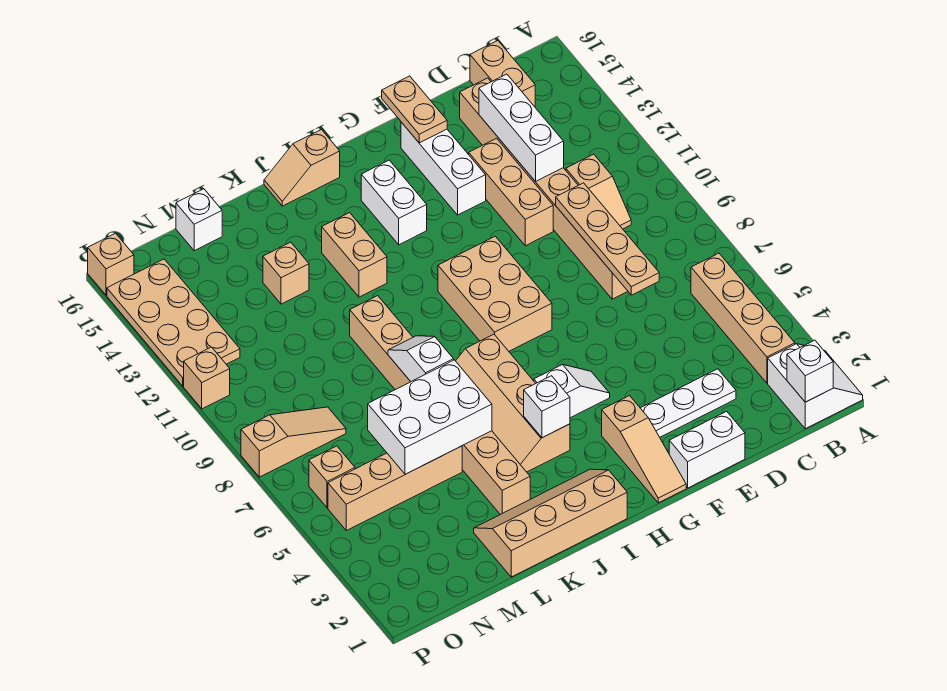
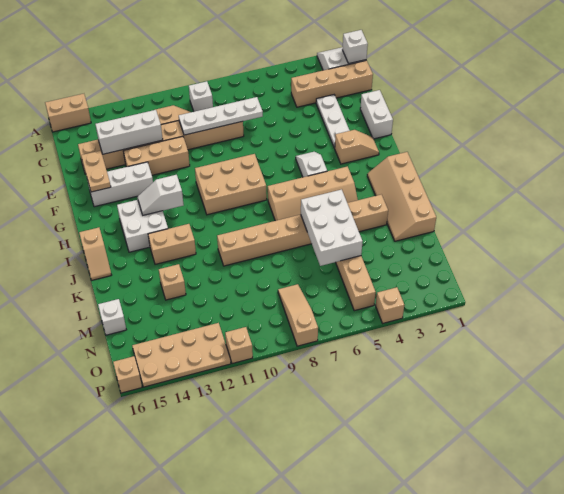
tan brick B3:B6 level 1 -> tan brick C1:C4 level 1
tan brick C15:C16 level 1 -> tan brick A15:A16 level 1
tan plate D7:D10 level 2 -> white plate D7:D10 level 2
tan plate F15:F16 level 2 -> tan plate E15:F15 level 2
tan slope G1:G3 level 1 top 3 -> tan slope G2:G3 level 1 top 3
white brick H13:H14 level 1 -> white brick H13:I14 level 1
white brick I4 level 2 -> white brick B9 level 1
white slope K7:K8 level 2 top 7 -> white slope H12:H13 level 2 top 12
tan brick O6 level 1 -> tan brick P4 level 1

